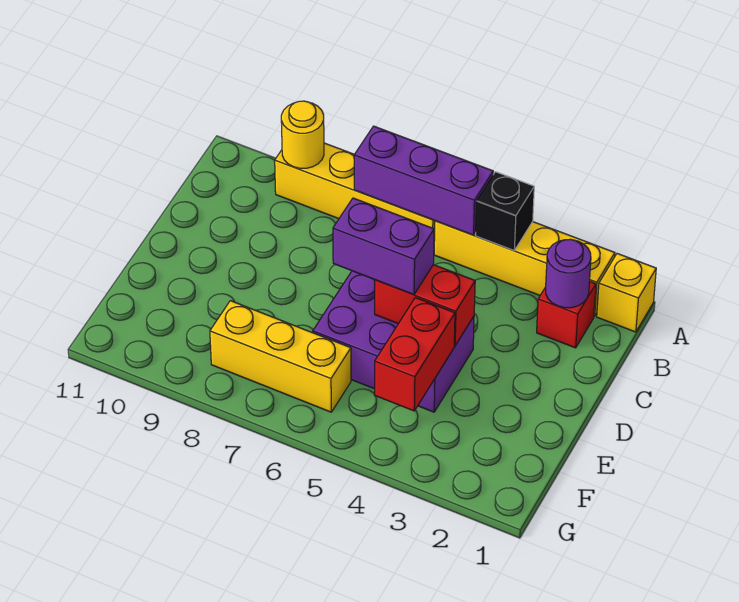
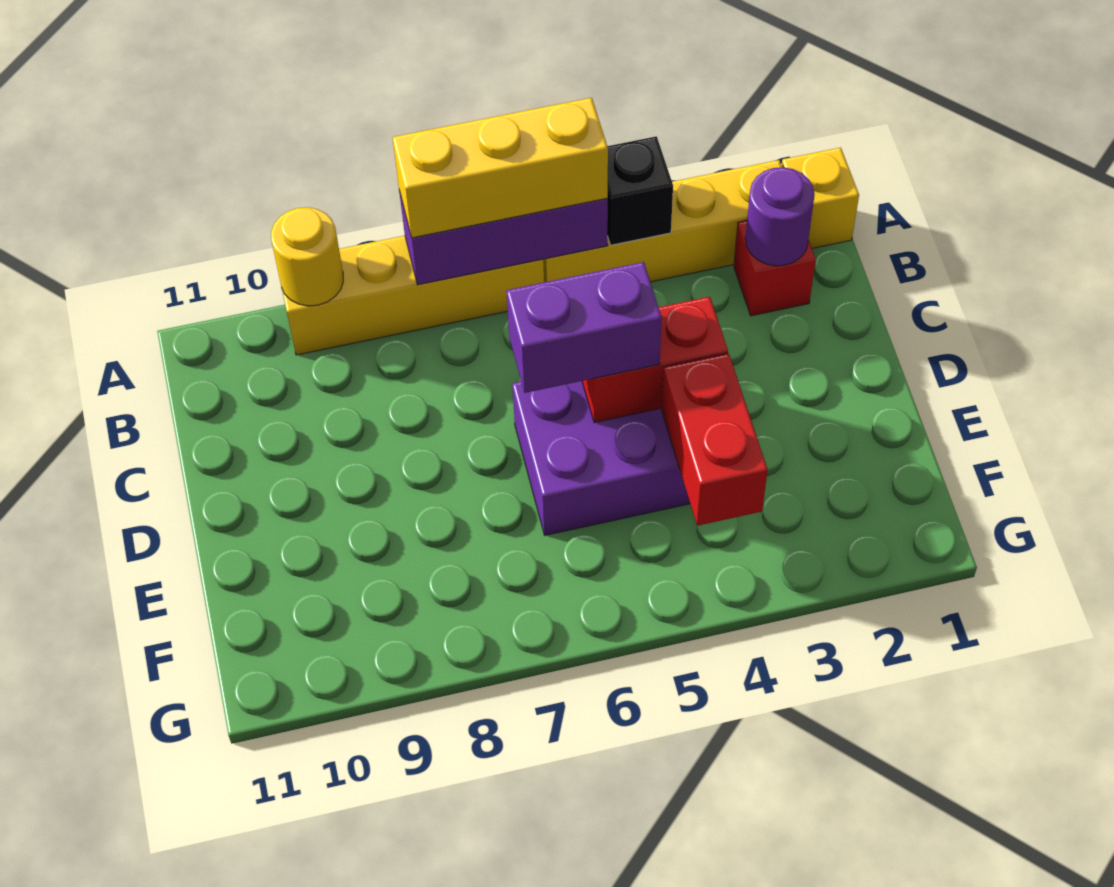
yellow brick F6:F8 level 1 -> yellow brick A5:A7 level 3

